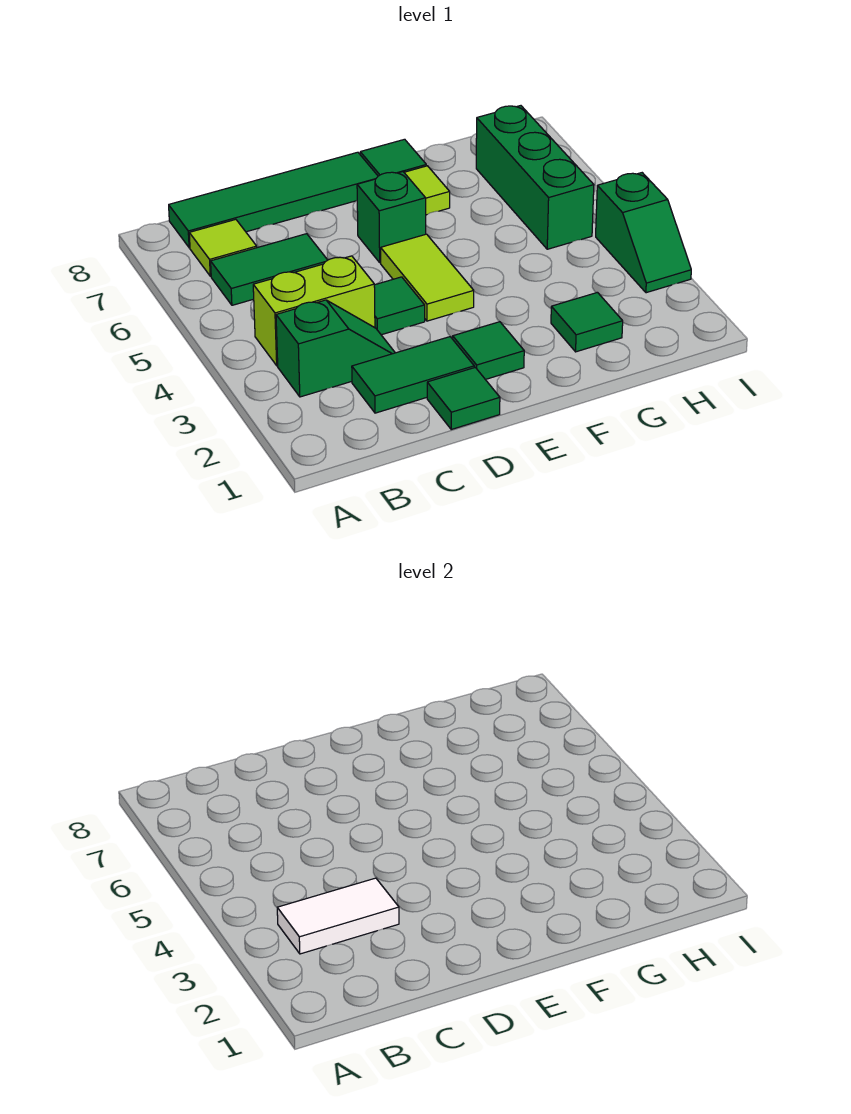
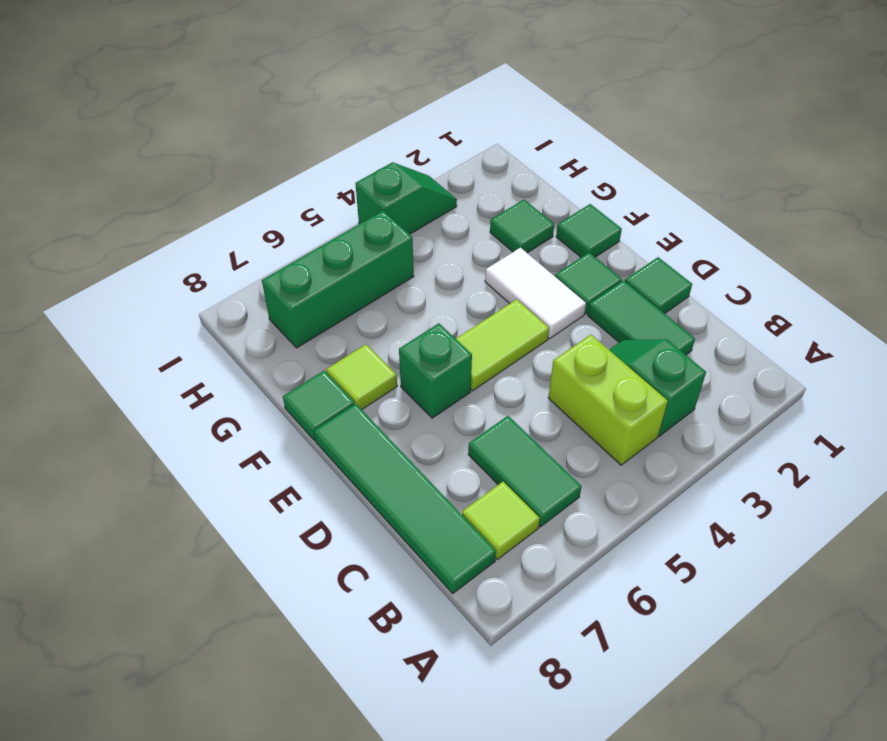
white tile B3:C3 level 2 -> white tile E3:F3 level 1
green tile D4 level 1 -> green tile F1 level 1

